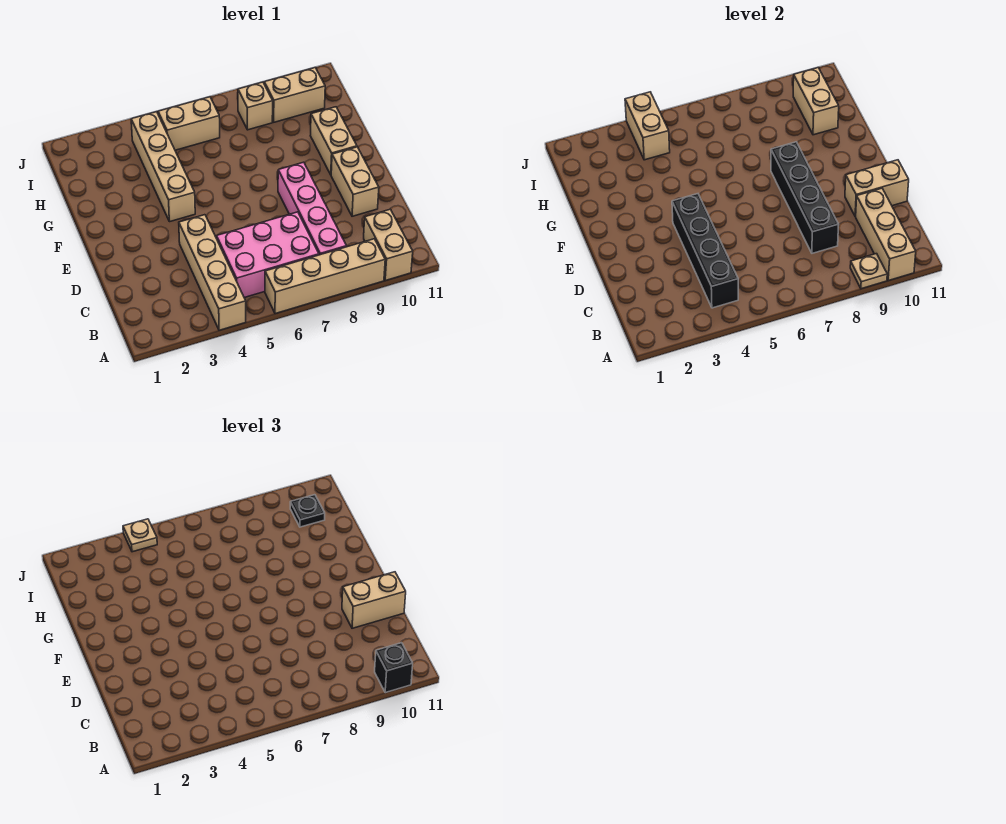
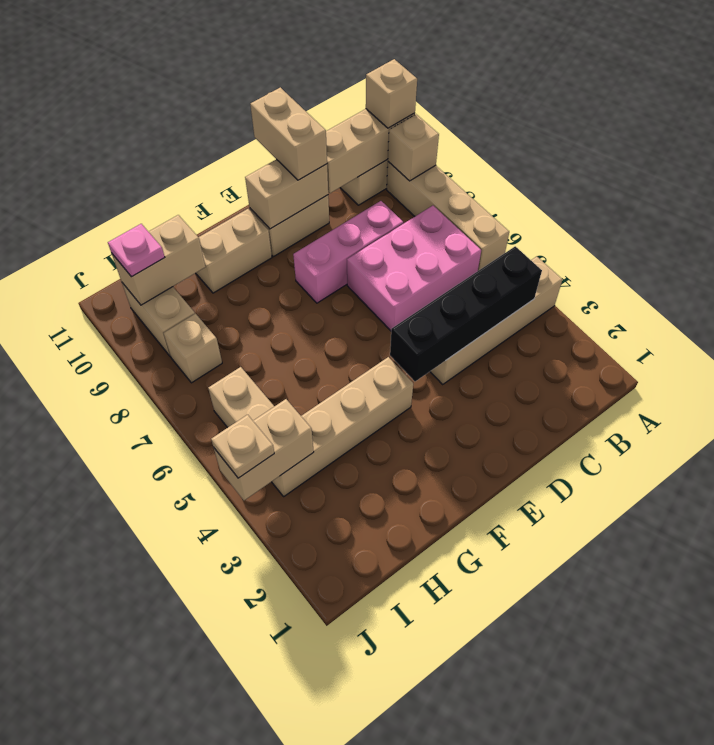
tan plate A9 level 2 -> tan brick A9 level 2
black brick A10 level 3 -> tan brick A10 level 3
pink brick B5:C7 level 1 -> pink brick B6:D7 level 1
pink brick B8:E8 level 1 -> pink brick C8:E8 level 1
black brick C8:F8 level 2 -> none
tan brick D10:D11 level 2 -> tan brick D10:E10 level 2
black plate I10 level 3 -> pink plate I10 level 3

